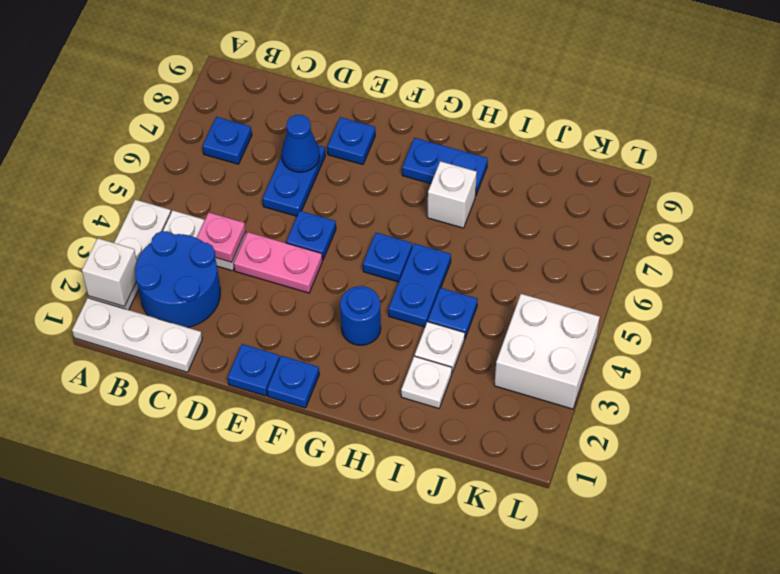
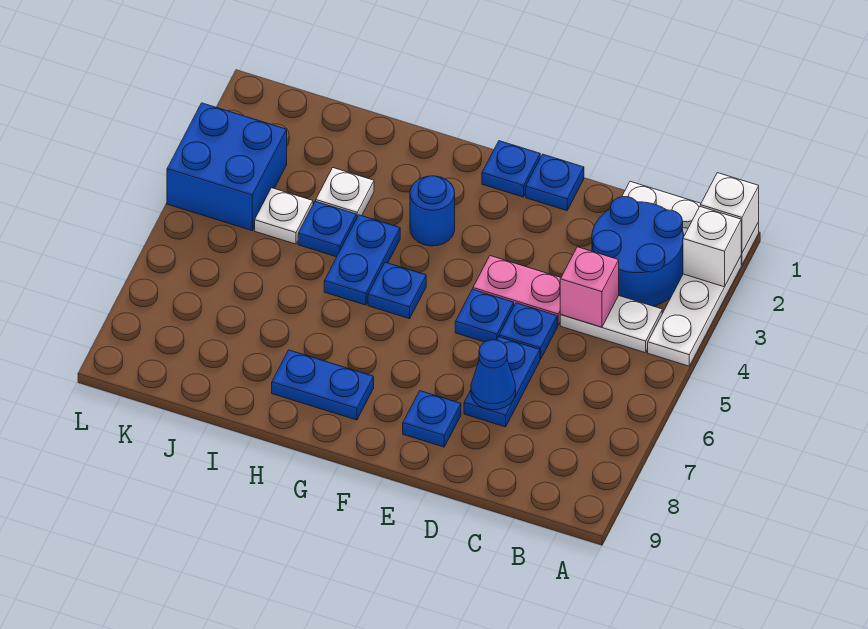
blue plate B7 level 1 -> blue plate D5 level 1
pink plate C4 level 2 -> pink brick C4 level 2
white brick H7 level 1 -> white brick A1 level 2
white plate I2 level 1 -> white plate J4 level 1
white brick K3:L4 level 1 -> blue brick K3:L4 level 1

